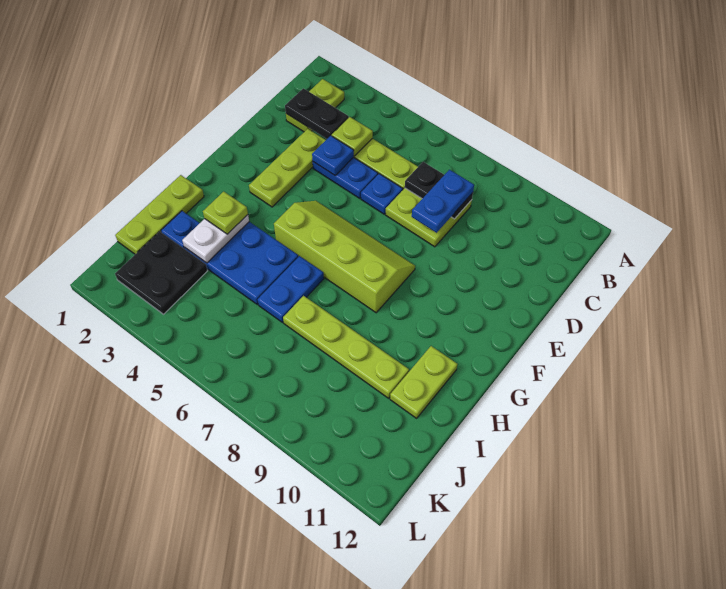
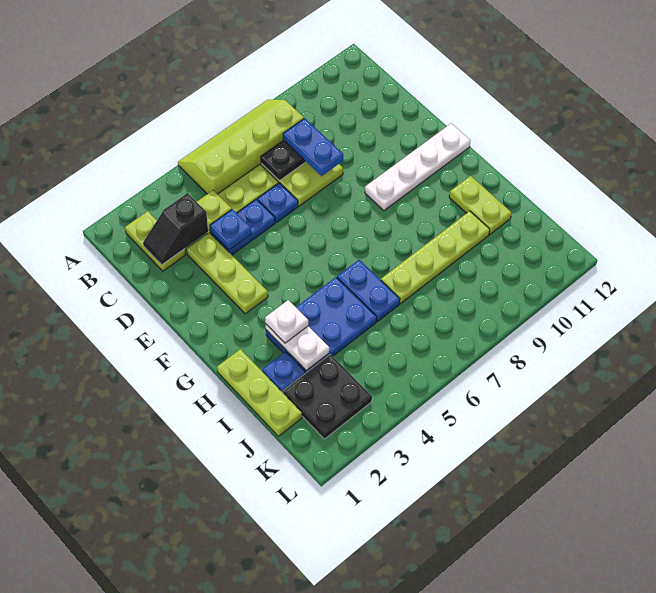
black plate C2:C3 level 2 -> black slope C2:C3 level 2 top 3
lime slope F5:G8 level 1 top G -> lime slope A5:B8 level 1 top B
none -> white plate F9:F12 level 1
lime plate H3 level 3 -> white plate H3 level 3

